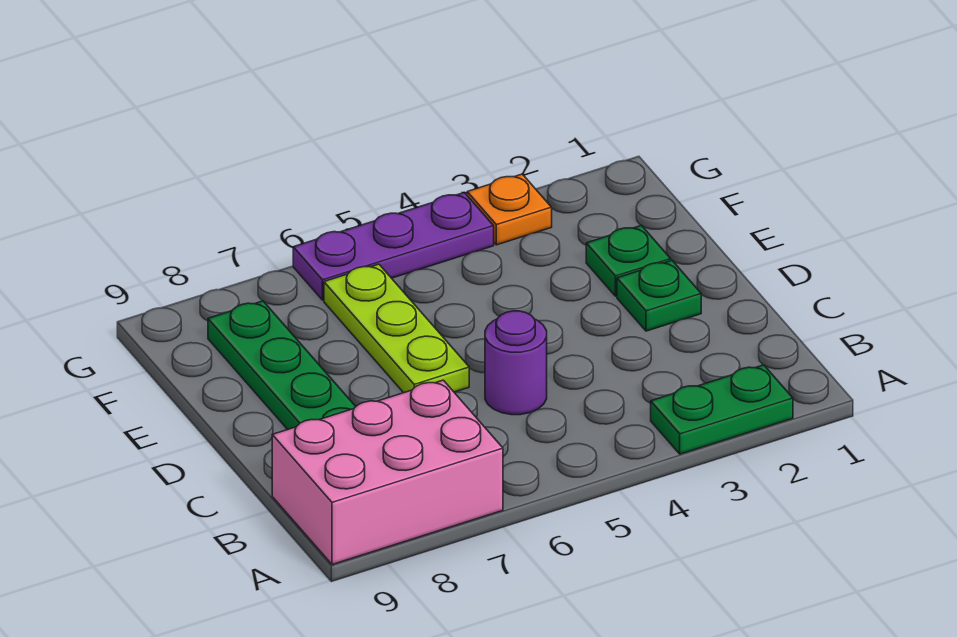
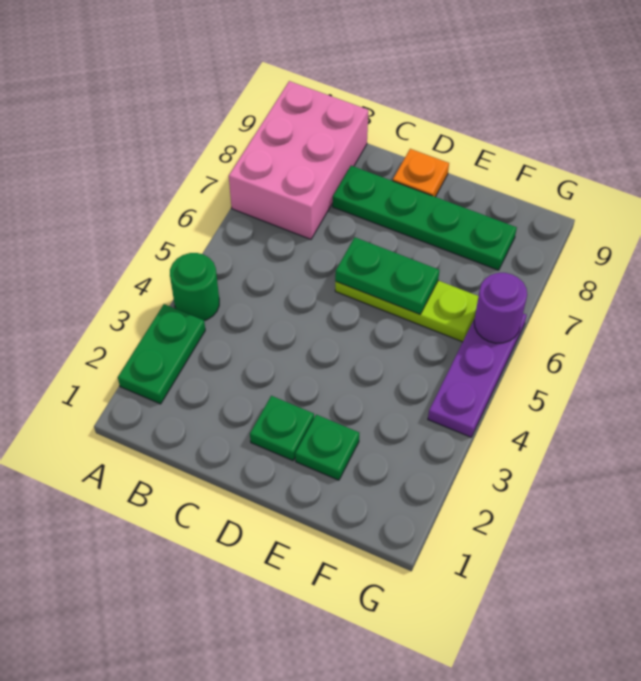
none -> green round brick A4 level 1
purple round brick C5 level 1 -> purple round brick G6 level 2
none -> green plate D6:E6 level 2
orange plate G3 level 1 -> orange plate D9 level 1

